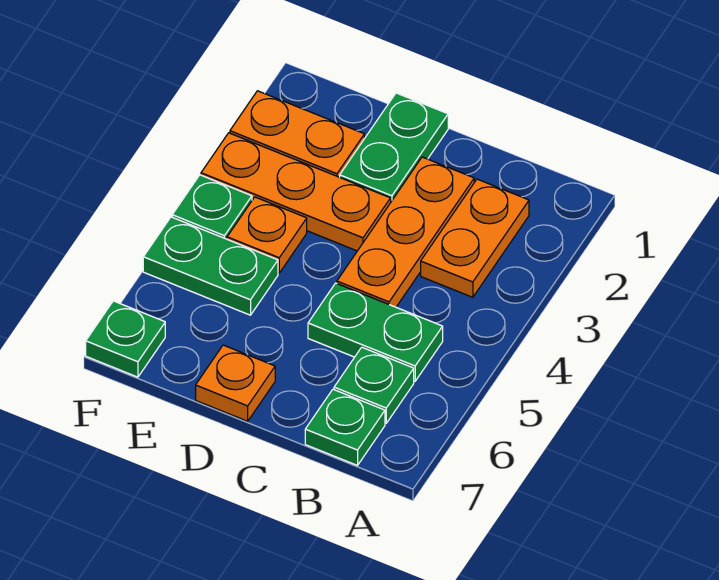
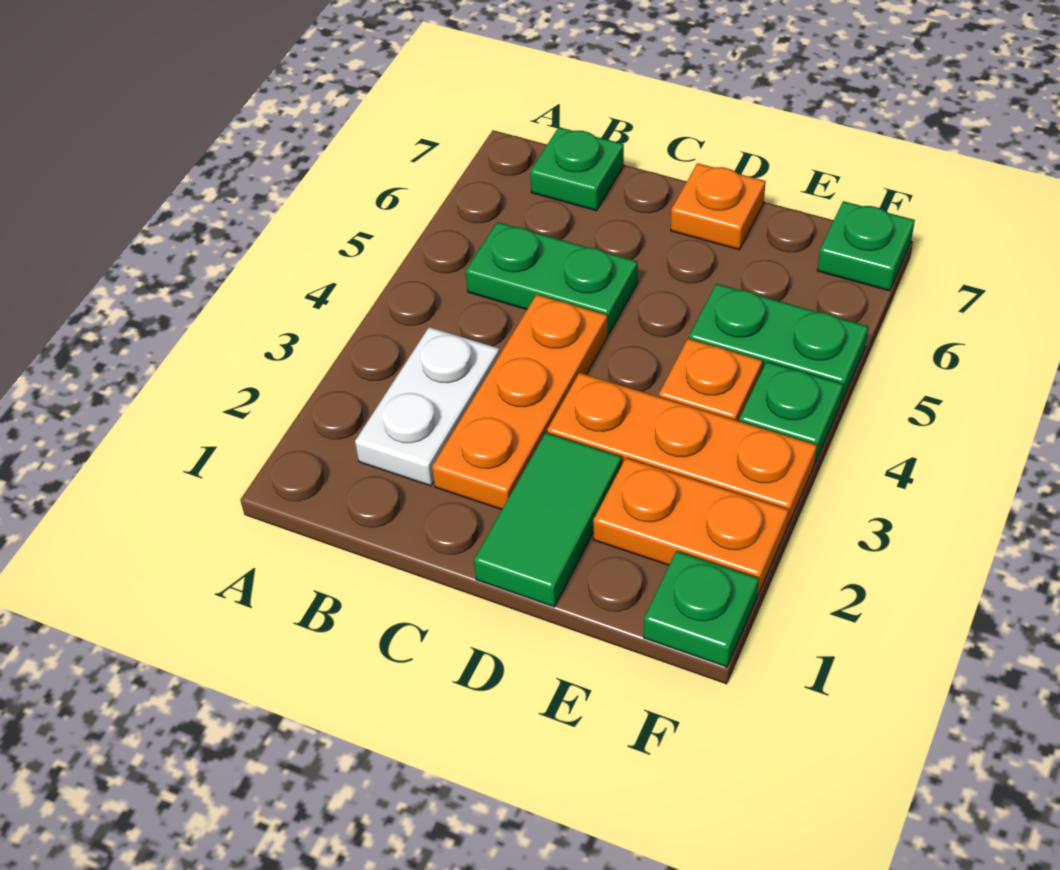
orange plate B2:B3 level 1 -> white plate B2:B3 level 1
green plate B6 level 1 -> green plate F1 level 1
green plate D1:D2 level 1 -> green tile D1:D2 level 1

